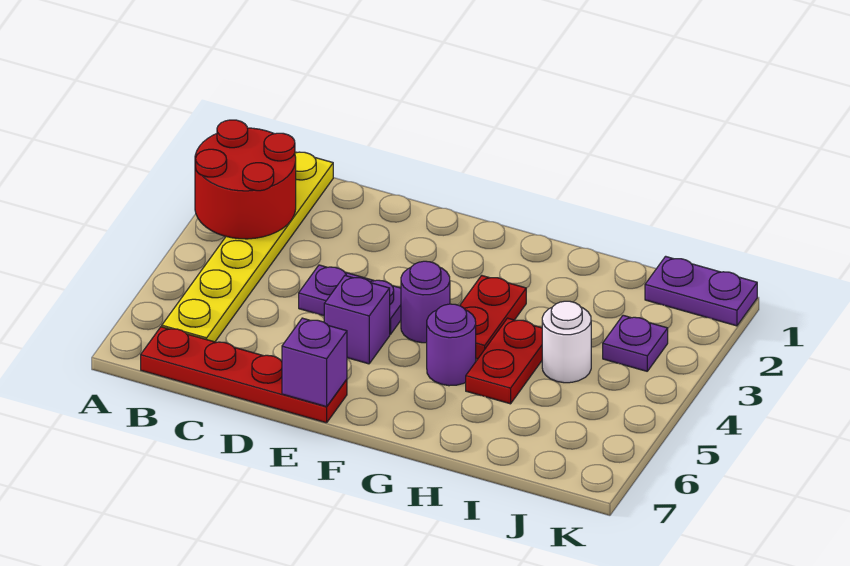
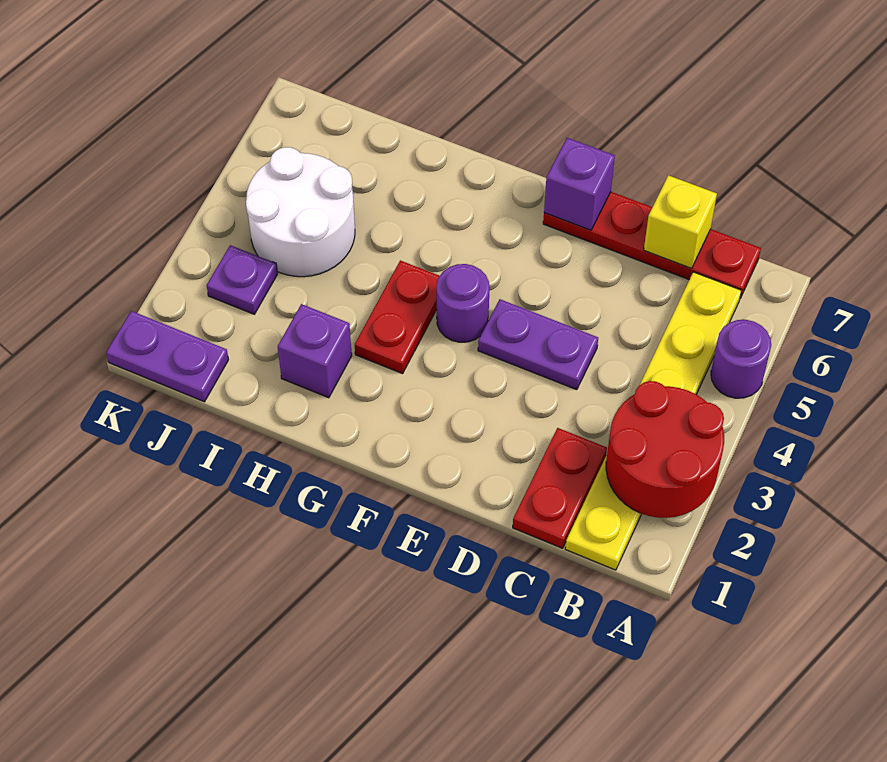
none -> yellow brick C7 level 2
purple brick E5 level 1 -> purple brick H2 level 1
purple round brick G5 level 1 -> purple round brick A5 level 1
red plate H4:H5 level 1 -> red plate C1:C2 level 1
white round brick I4 level 1 -> white round brick I4:J5 level 1

